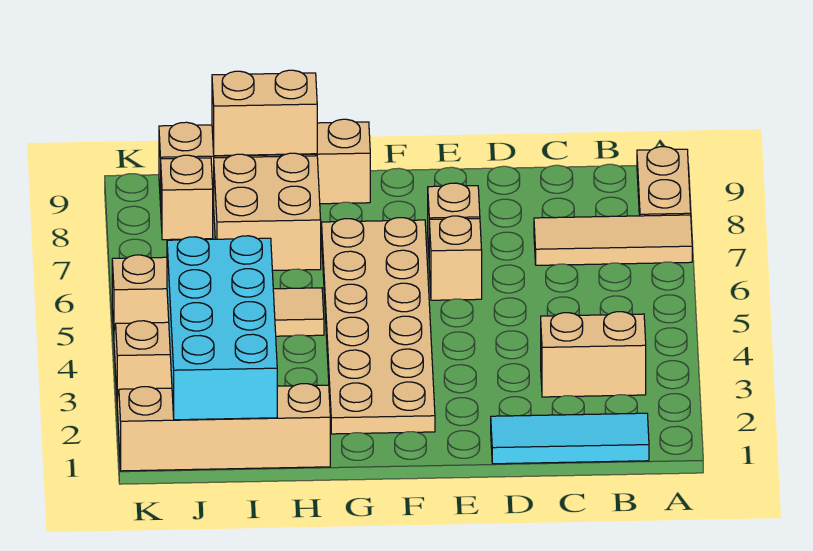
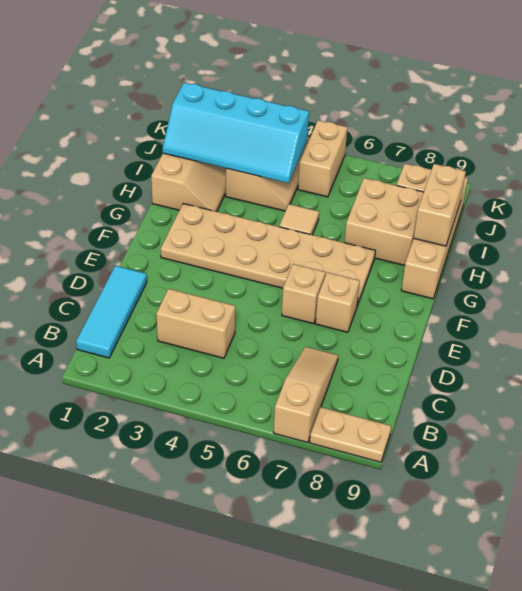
tan tile A7:C7 level 1 -> tan slope A7:C7 level 1 top A
tan brick B3:C3 level 1 -> tan brick C3:C4 level 1
cyan brick I1:J4 level 2 -> cyan slope I1:J4 level 2 top J

